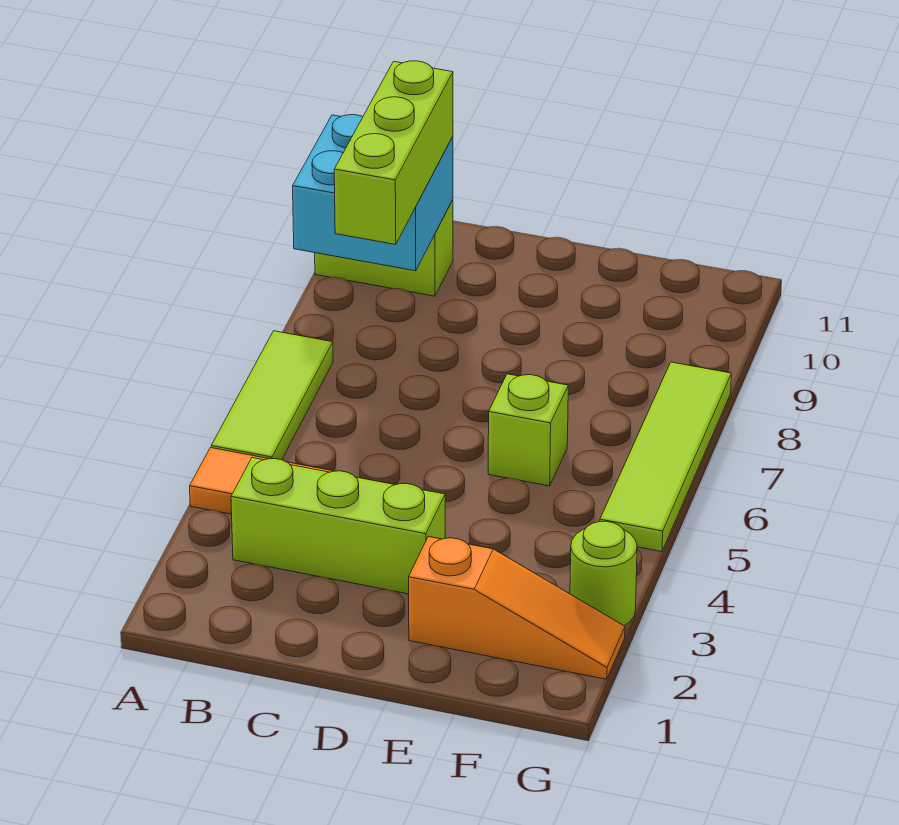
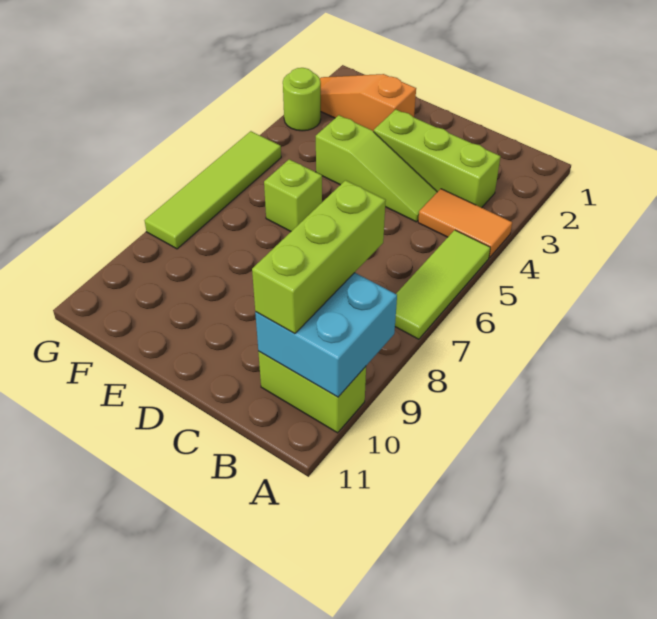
none -> lime slope C4:E4 level 1 top E

